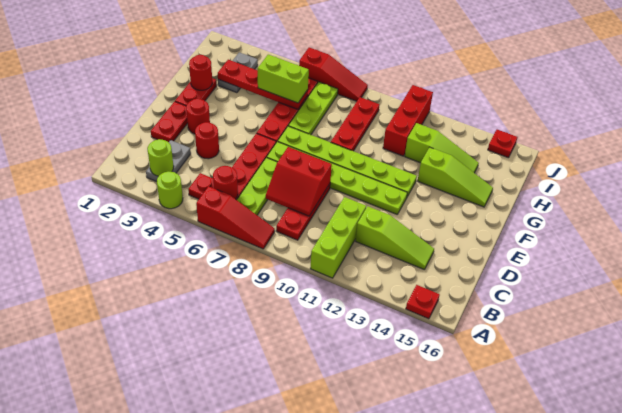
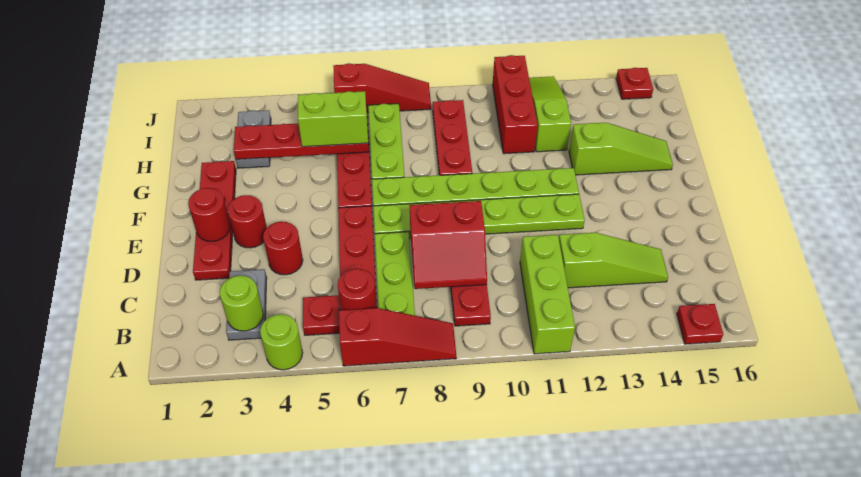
red round brick G2 level 2 -> red round brick E2 level 2
lime slope H12:H14 level 1 top 12 -> lime slope H12:J12 level 1 top H

